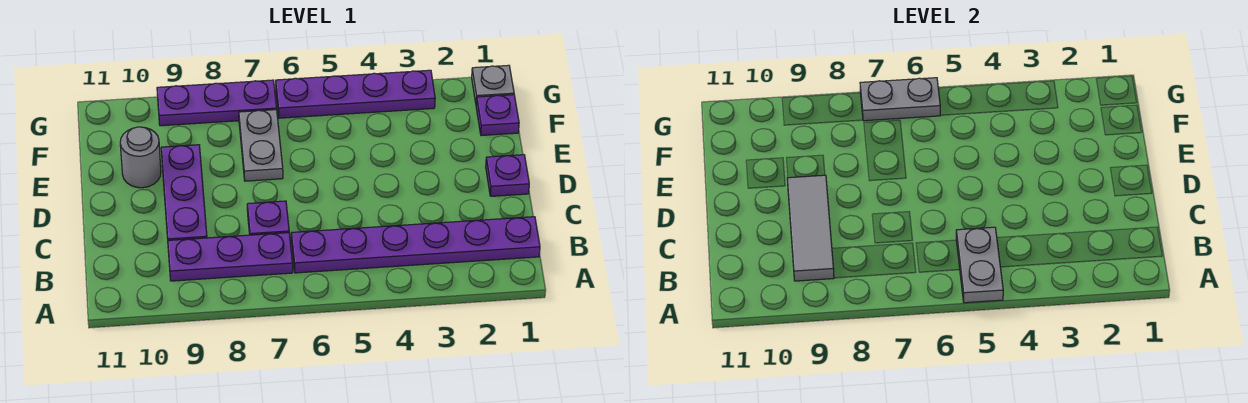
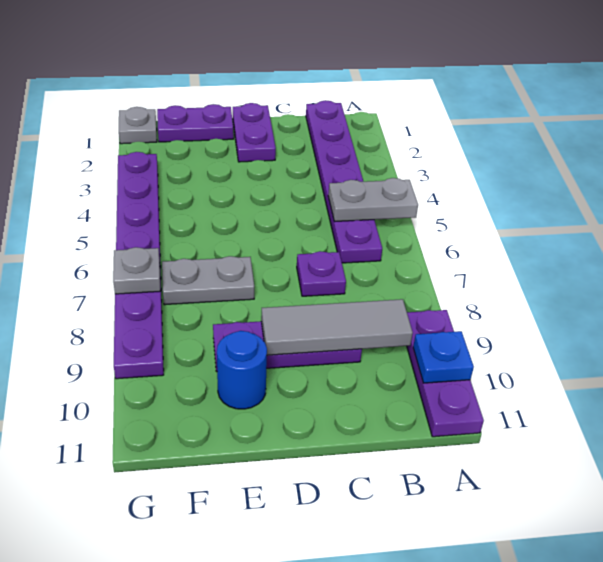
none -> blue plate A10 level 2
purple plate B7:B9 level 1 -> purple plate A9:A11 level 1
purple plate D1 level 1 -> purple plate D1:D2 level 1
grey round brick E10 level 1 -> blue round brick E10 level 1
purple plate F1 level 1 -> purple plate E1:F1 level 1
grey plate G6:G7 level 2 -> grey plate G7 level 2

